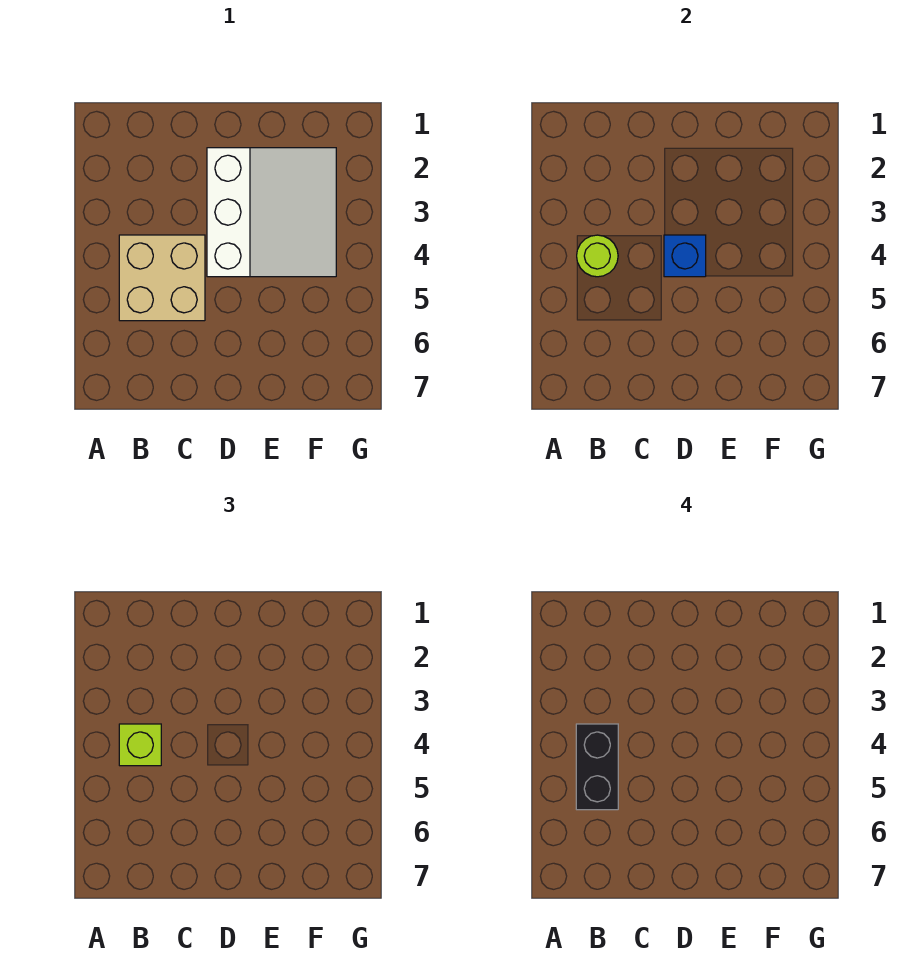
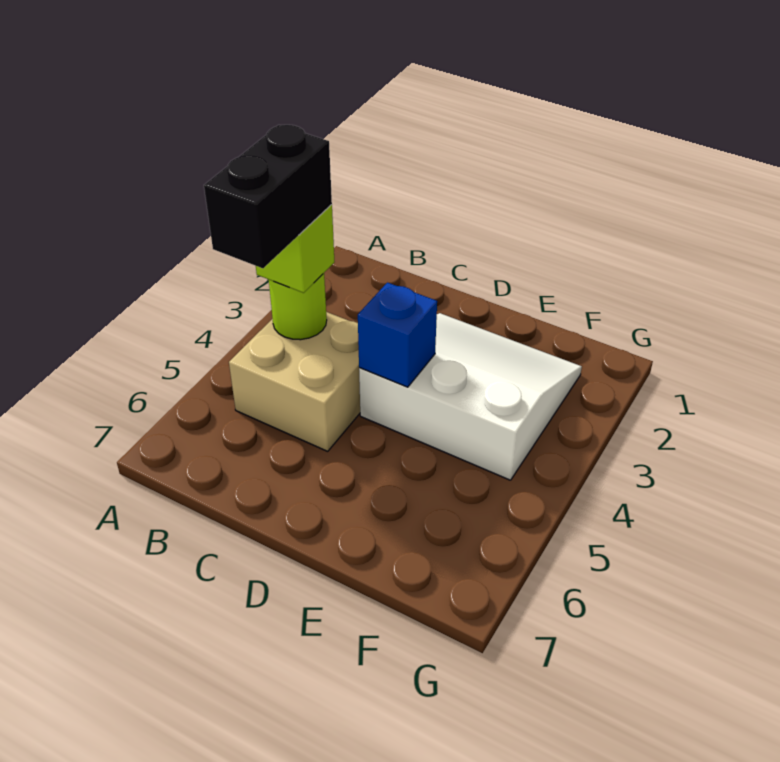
white slope D2:F4 level 1 top D -> white slope D2:F4 level 1 top 4

